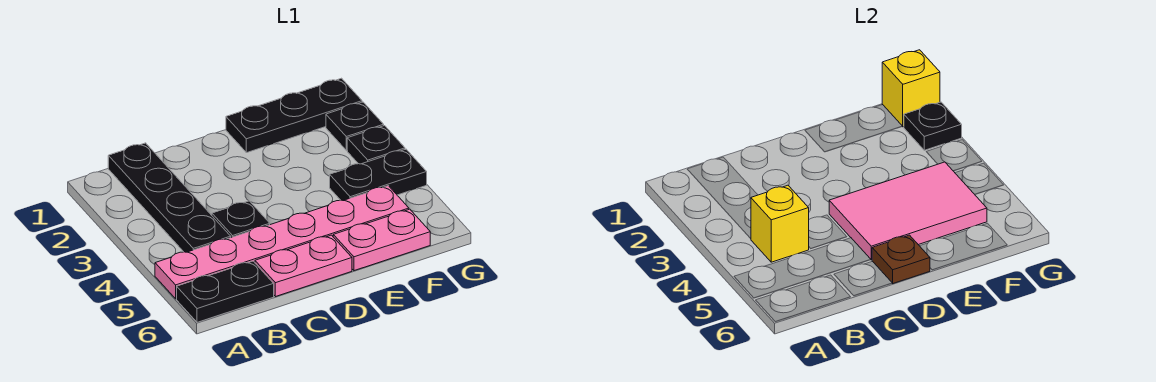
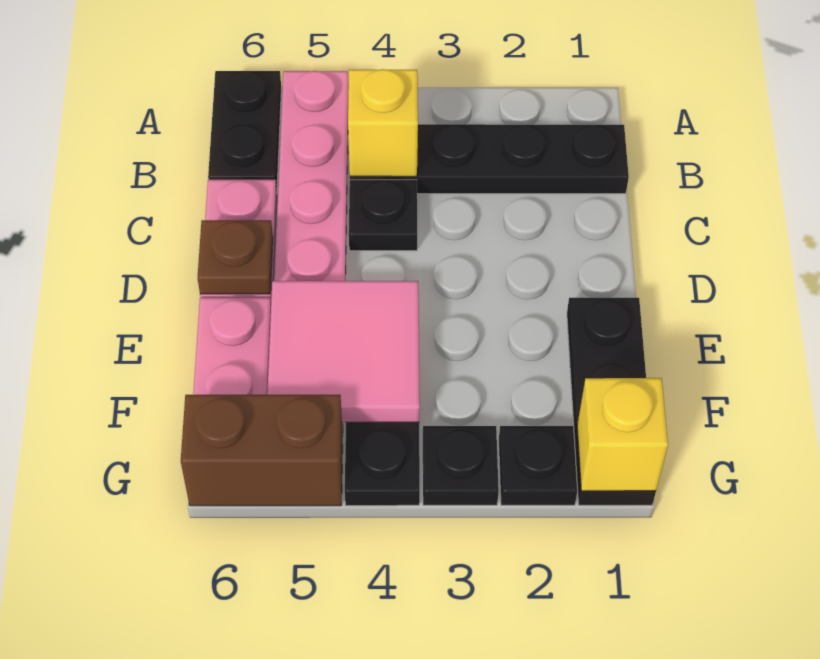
pink tile D4:F5 level 2 -> pink tile E4:F5 level 2
black plate G2 level 2 -> none
none -> brown brick G5:G6 level 1

